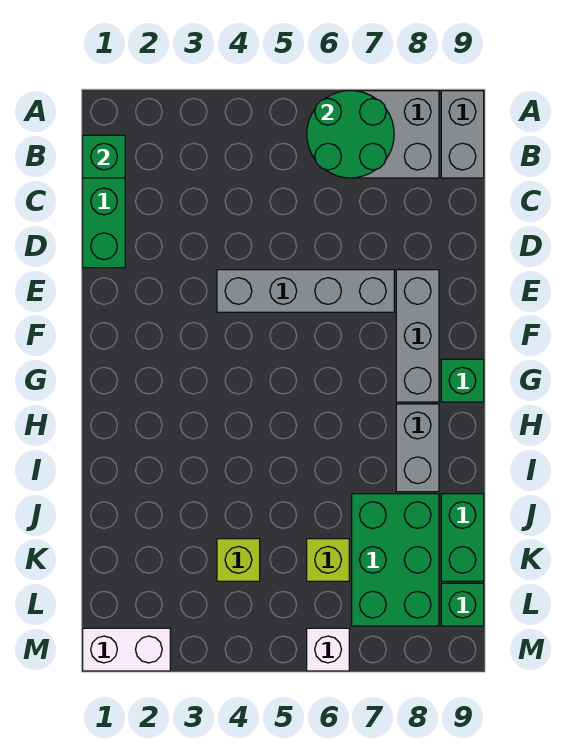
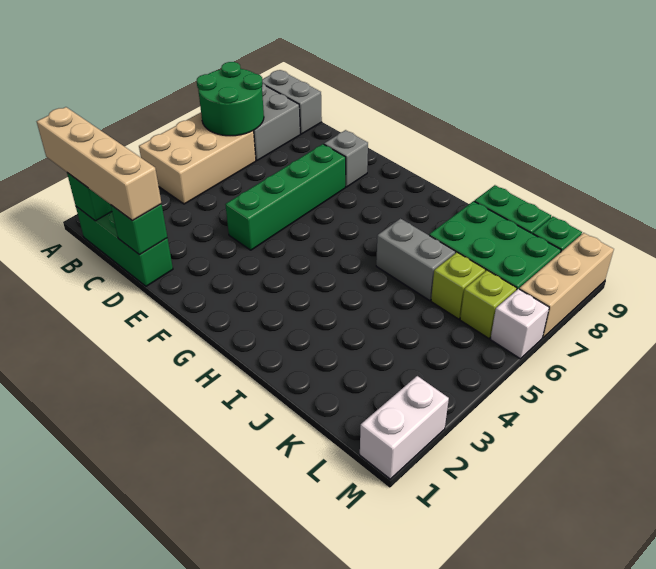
none -> tan brick A1:D1 level 3
none -> tan brick A4:B6 level 1
grey brick E4:E7 level 1 -> green brick E4:E7 level 1
grey brick E8:G8 level 1 -> grey brick E8 level 1
green brick G9 level 1 -> green brick D1 level 2
grey brick H8:I8 level 1 -> grey brick I6:J6 level 1
lime brick K4 level 1 -> lime brick L6 level 1
none -> tan brick M7:M9 level 1

